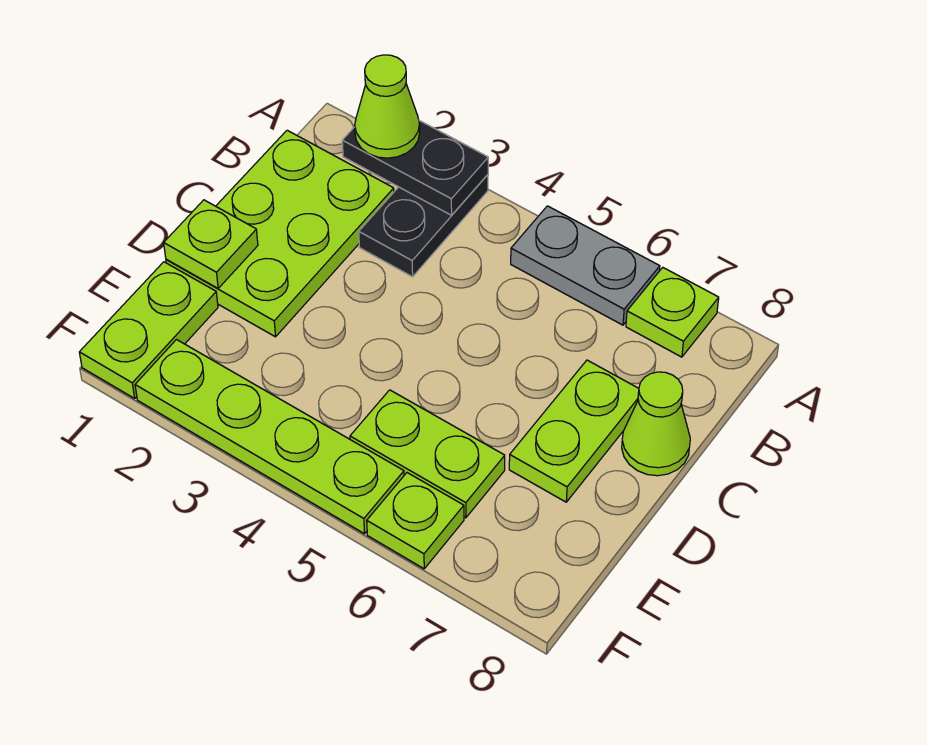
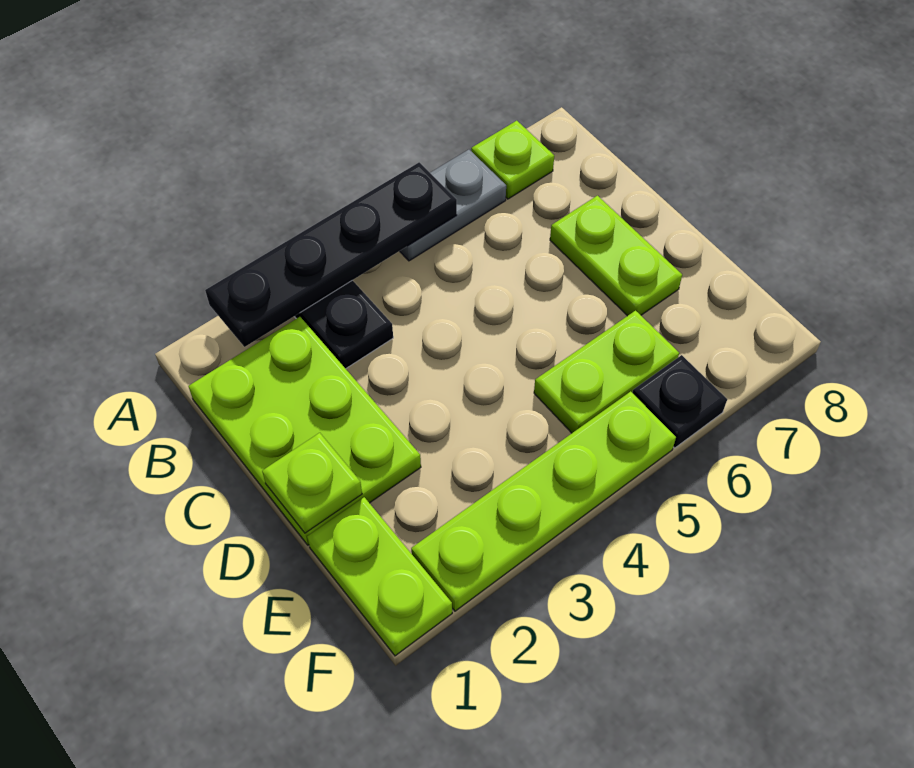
black plate A2:A3 level 2 -> black plate A2:A5 level 2
lime cone A2 level 3 -> none
lime cone C8 level 1 -> none
lime plate F6 level 1 -> black plate F6 level 1

